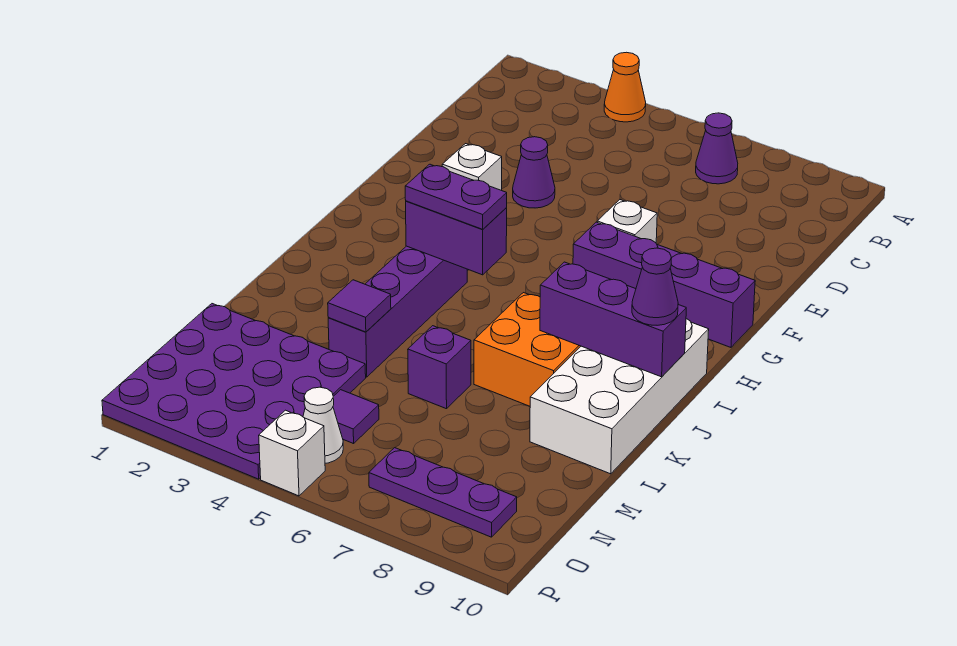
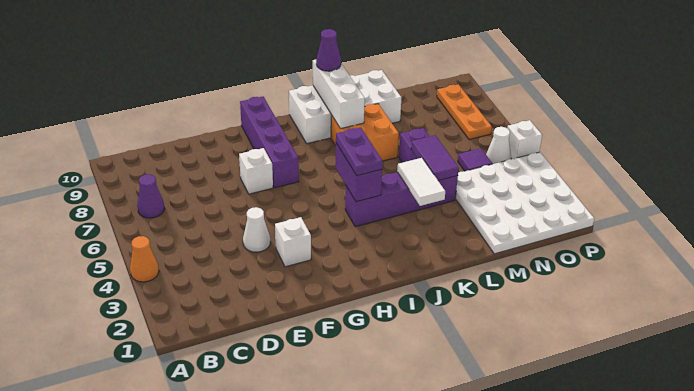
purple cone E4 level 1 -> white cone E4 level 1
purple brick J8:J10 level 2 -> white brick J8:J10 level 2
none -> white tile K3:K4 level 2
purple tile L4 level 2 -> purple tile L4:L5 level 2
purple plate M1:P4 level 1 -> white plate M1:P4 level 1
purple plate O7:O9 level 1 -> orange plate O7:O9 level 1

